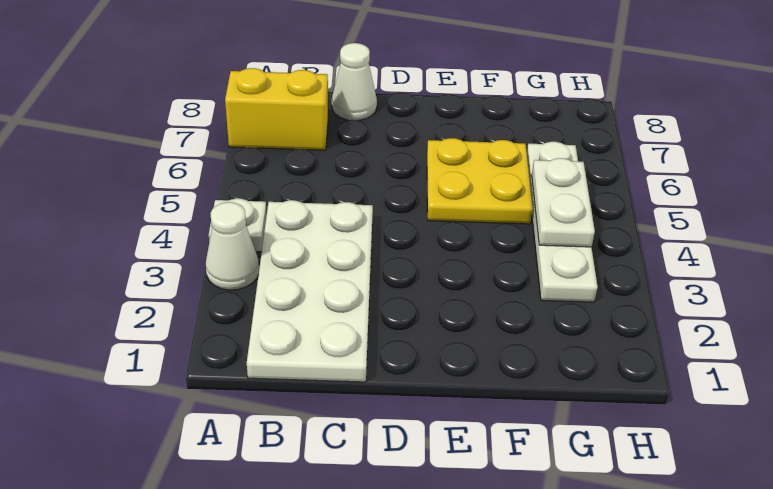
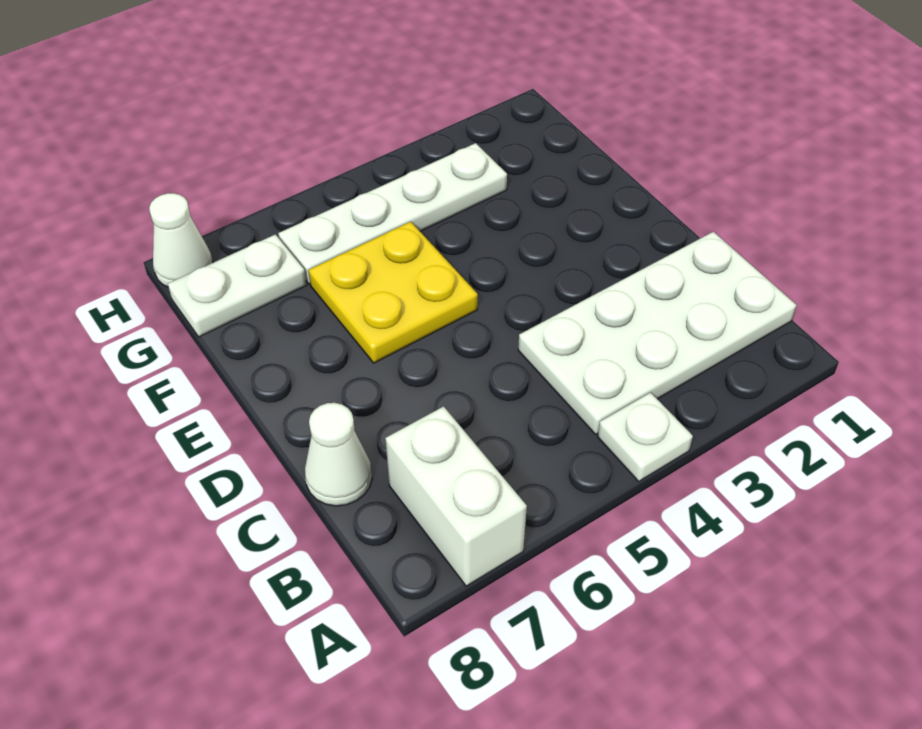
white cone A3 level 1 -> white cone H8 level 1
yellow brick A7:B7 level 1 -> white brick A7:B7 level 1
white plate G4:G5 level 2 -> white plate G7:G8 level 1

